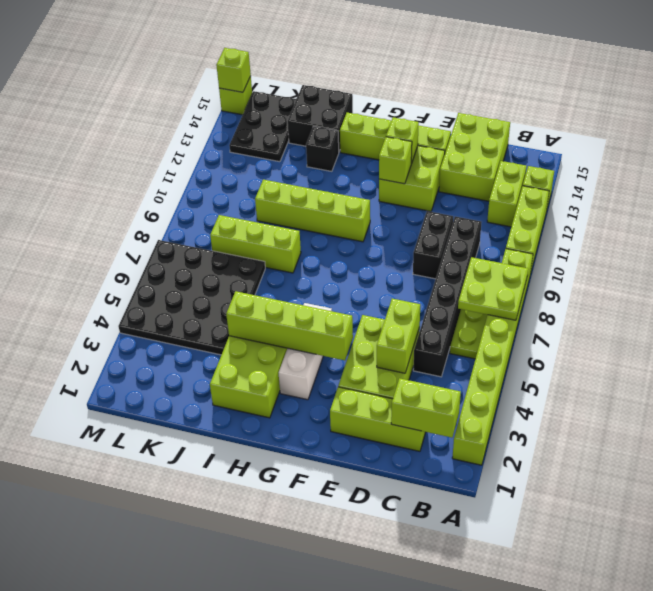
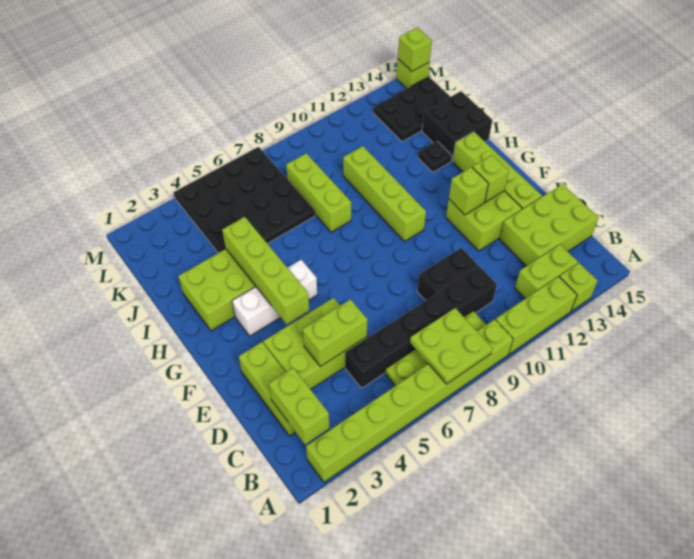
black brick I13 level 1 -> black plate I13 level 1

